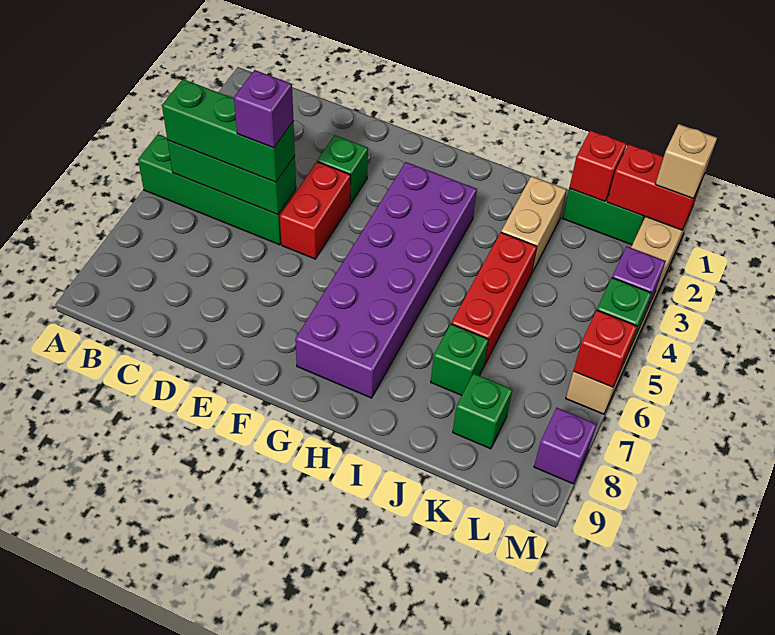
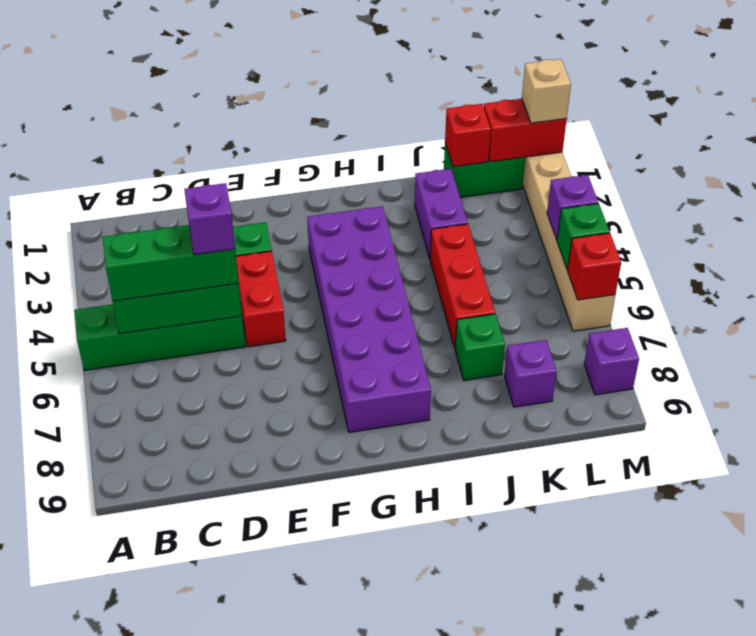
tan brick J2:J3 level 1 -> purple brick J2:J3 level 1
green brick K8 level 1 -> purple brick K8 level 1

